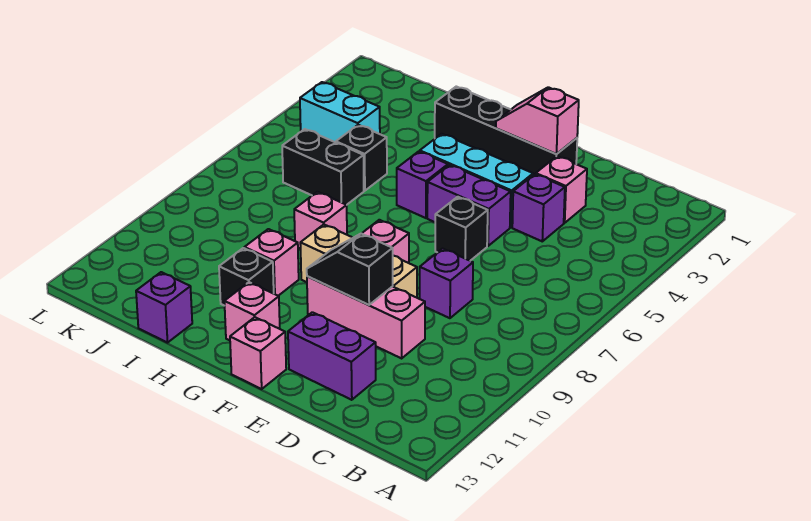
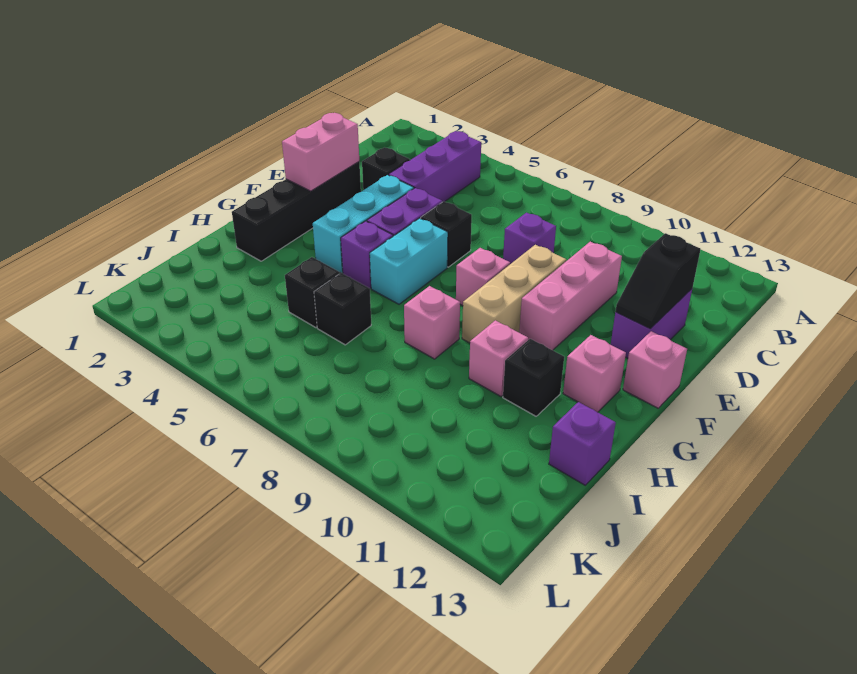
pink brick D3 level 1 -> black brick D3 level 1
purple brick D4 level 1 -> purple brick B4:D4 level 1
pink slope E2:F2 level 2 top E -> pink brick E2:F2 level 2
black slope E10:F10 level 2 top E -> black slope D12:E12 level 2 top D
black brick I6:J6 level 1 -> black brick I6 level 1
cyan brick J4:K4 level 1 -> cyan brick F6:G6 level 1

